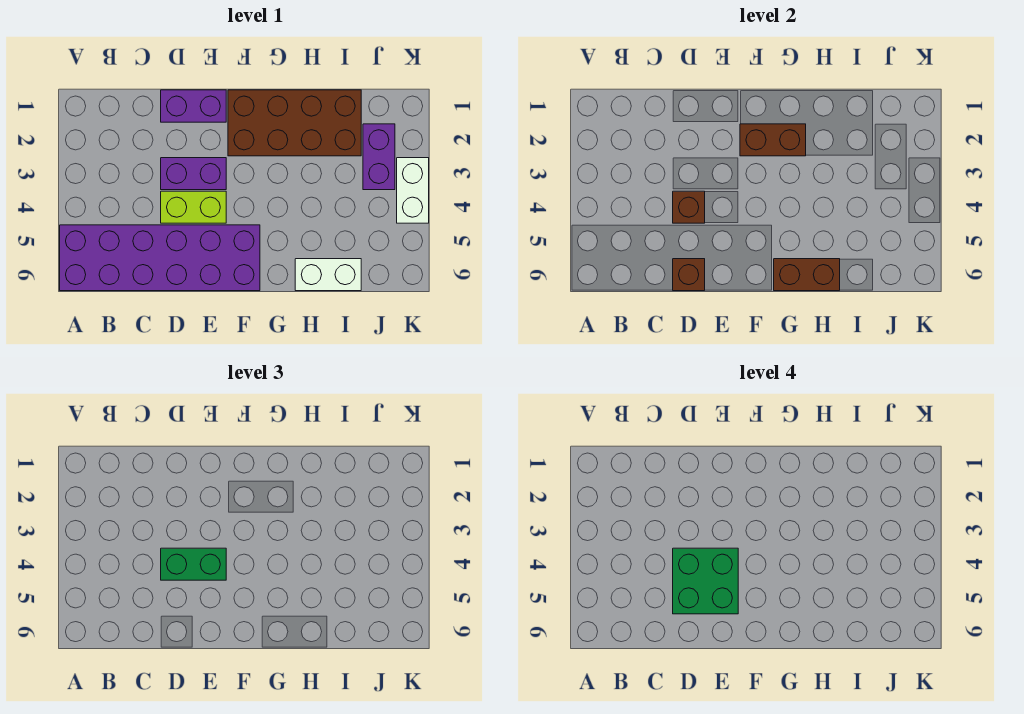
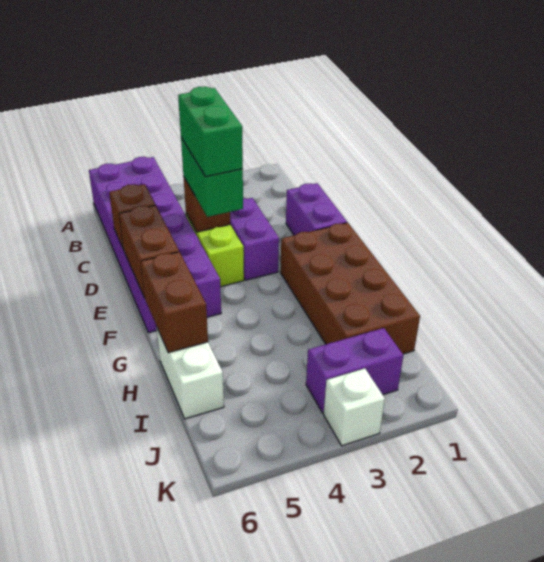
green brick D4:E5 level 4 -> green brick D4:E4 level 4
brown brick F2:G2 level 2 -> brown brick E6:F6 level 2
white brick K3:K4 level 1 -> white brick K3 level 1

